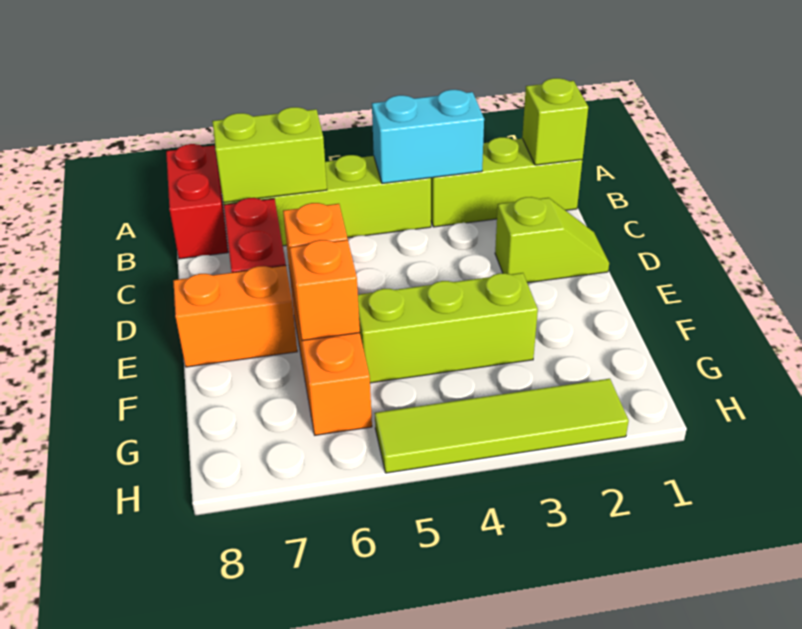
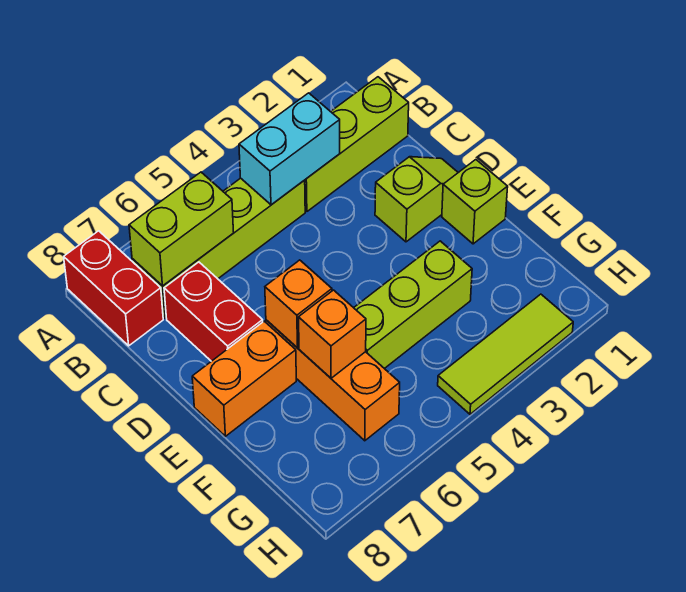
lime brick B1 level 2 -> lime brick E1 level 1
lime tile H2:H5 level 1 -> lime tile H2:H4 level 1

